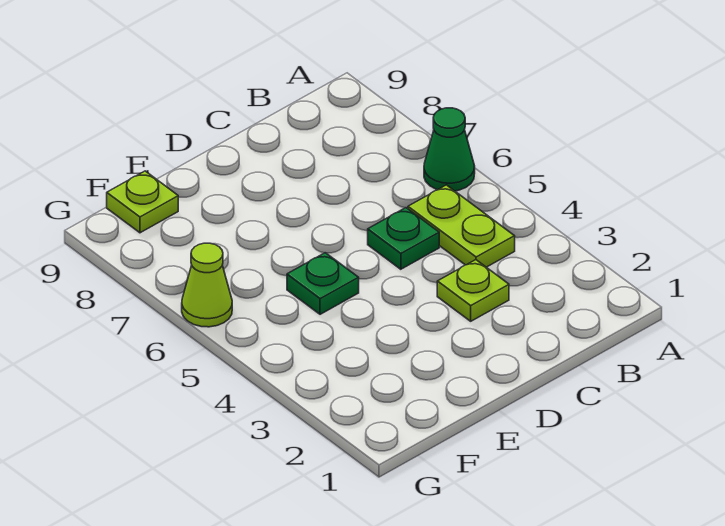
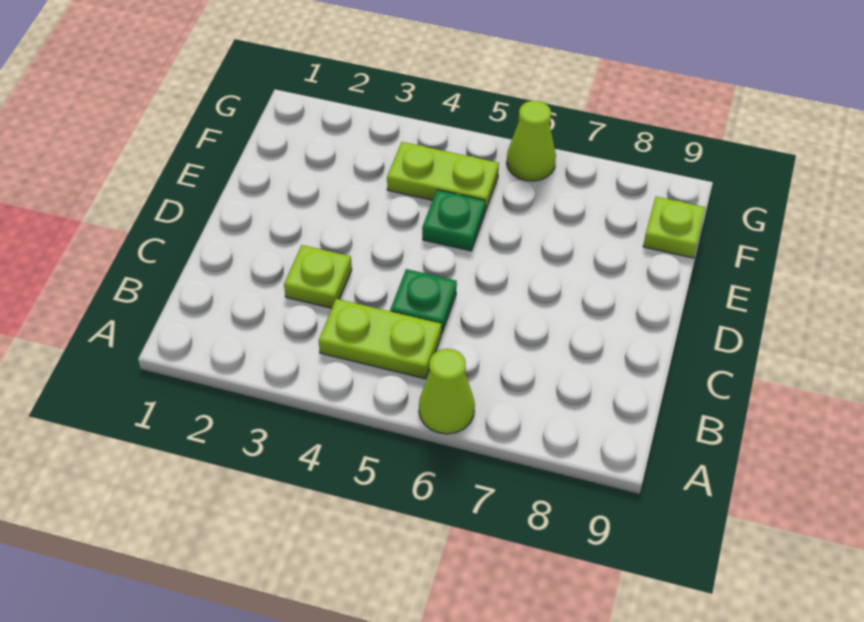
green cone A6 level 1 -> lime cone A6 level 1
none -> lime plate F4:F5 level 1

